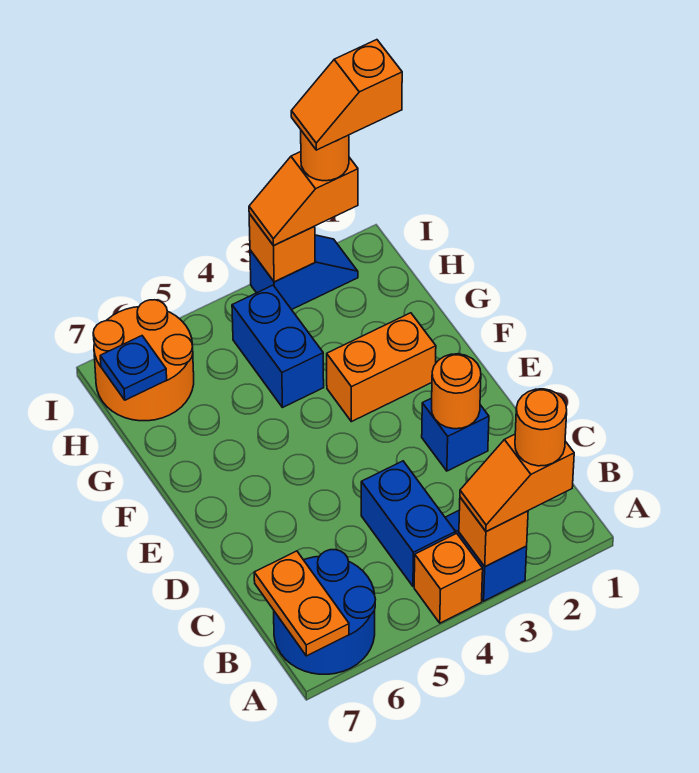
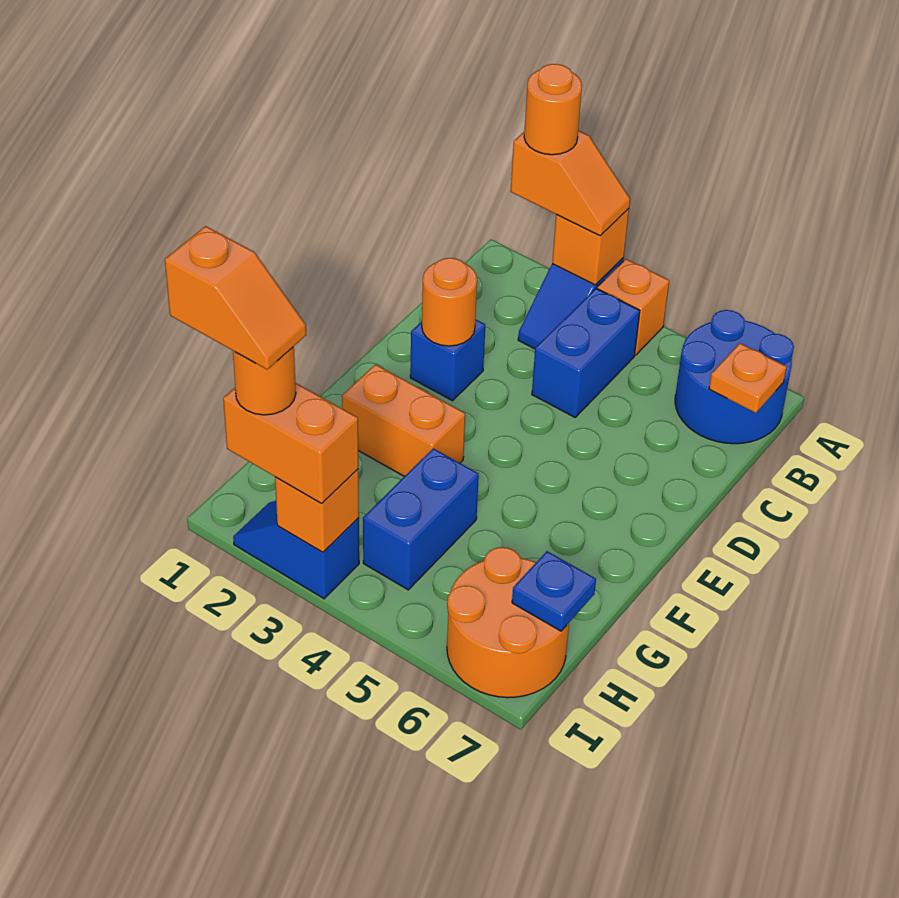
orange plate A7:B7 level 2 -> orange plate B7 level 2
orange slope I2:I3 level 3 top 2 -> orange brick I2:I3 level 3

